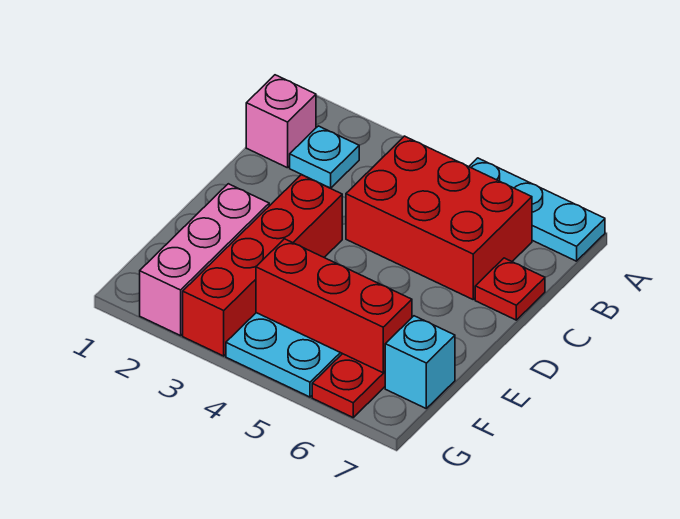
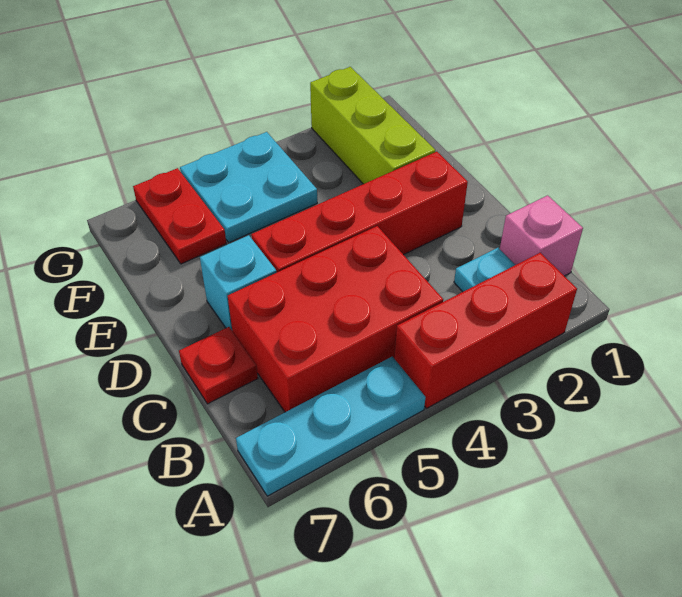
red brick D3:G3 level 1 -> red brick D2:D5 level 1
pink brick E2:G2 level 1 -> lime brick E2:G2 level 1
red brick F4:F6 level 2 -> red brick A2:A4 level 1
cyan brick F7 level 1 -> cyan brick D6 level 1

